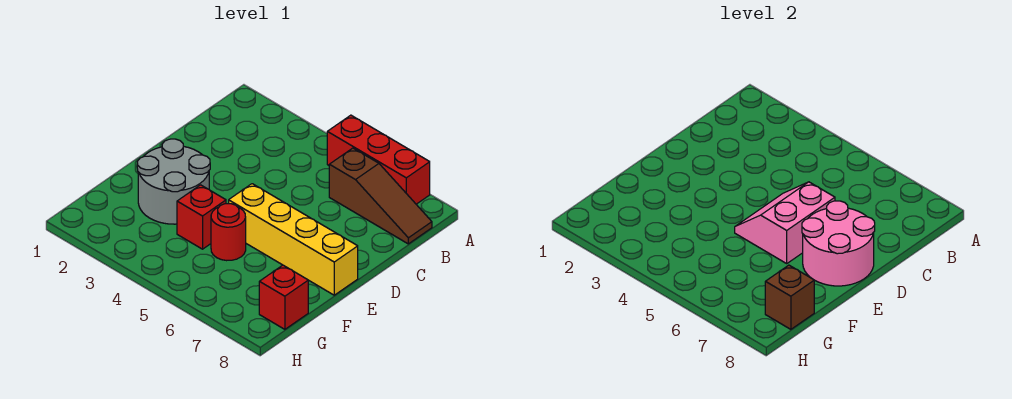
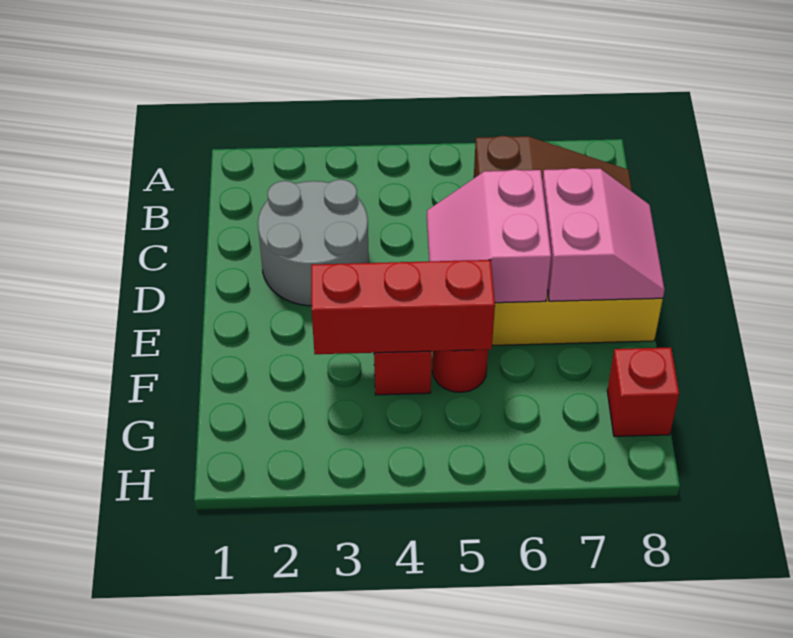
red brick A5:A7 level 1 -> red brick F3:F5 level 2
pink round brick D7:E8 level 2 -> pink slope D7:E8 level 2 top 7
grey round brick E2:F3 level 1 -> grey round brick C2:D3 level 1
brown brick G8 level 2 -> none

